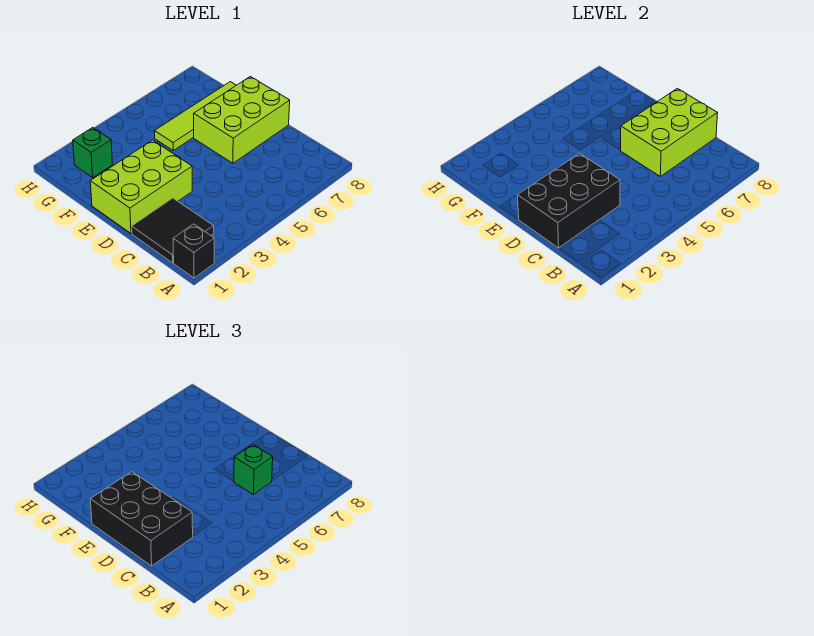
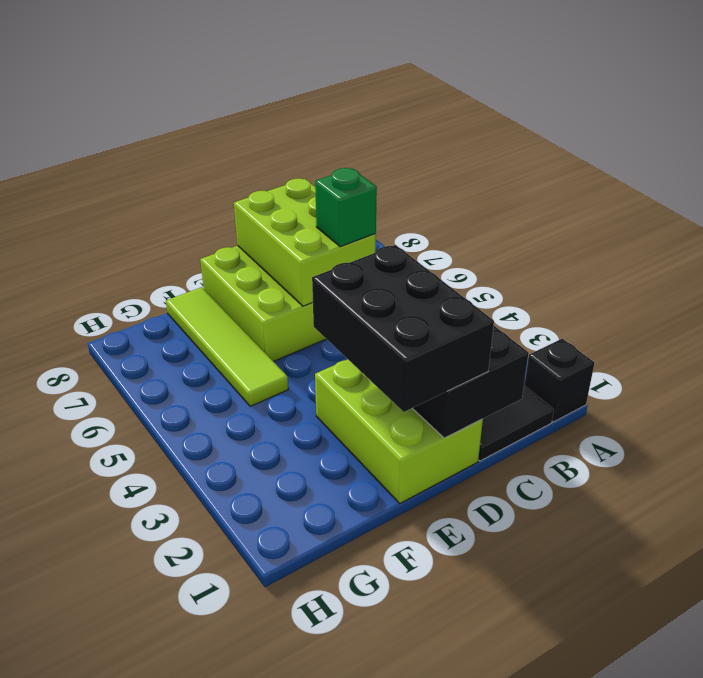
black brick C1:E2 level 3 -> black brick D1:E3 level 3
green brick G2 level 1 -> none

